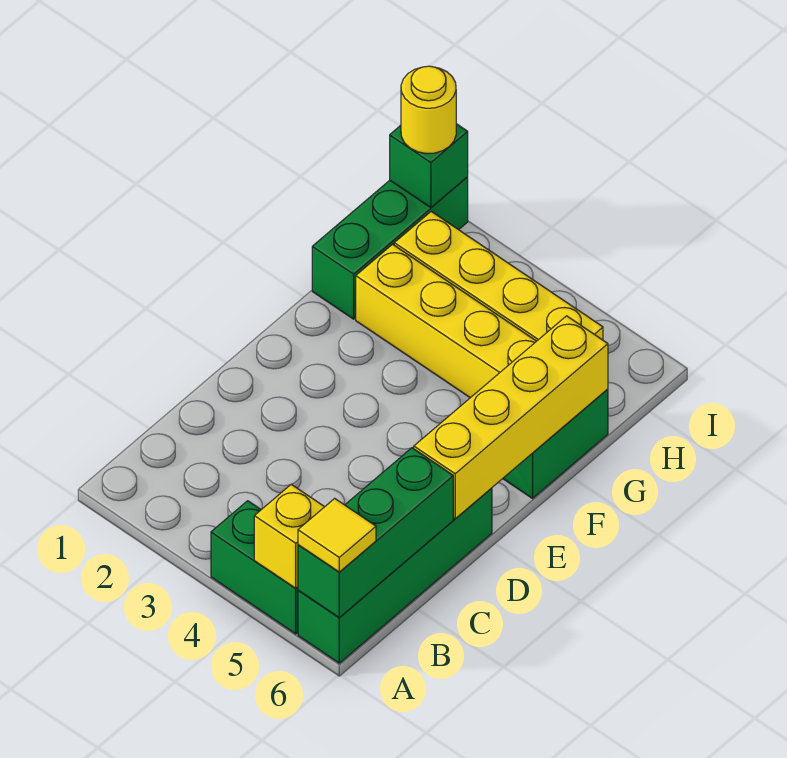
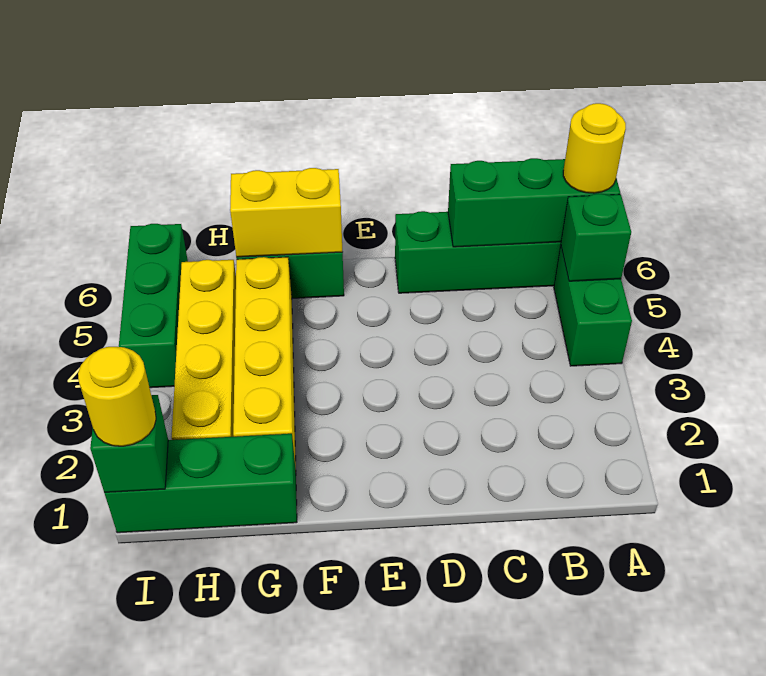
yellow brick A5 level 2 -> green brick A5 level 2
yellow tile A6 level 3 -> yellow round brick A6 level 3
yellow brick D6:G6 level 2 -> yellow brick F6:G6 level 2
none -> green brick I4:I6 level 1

